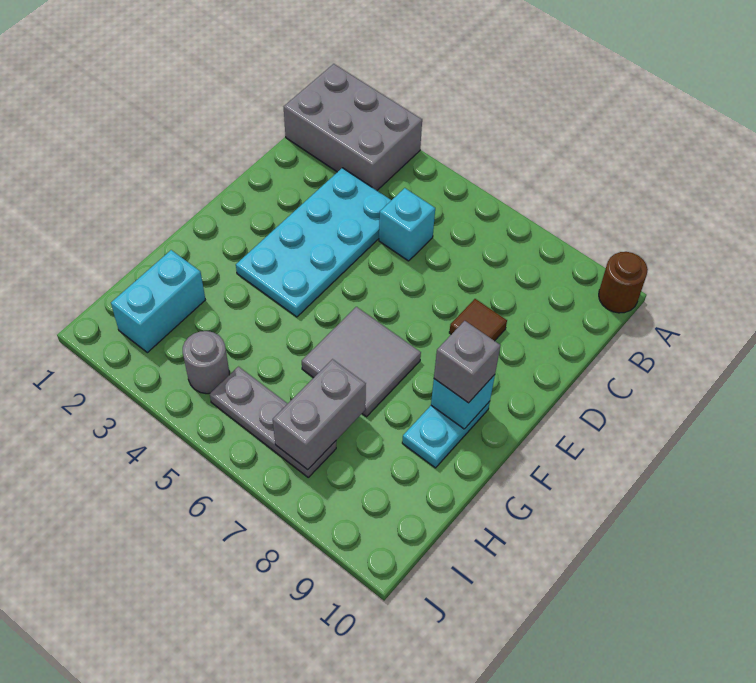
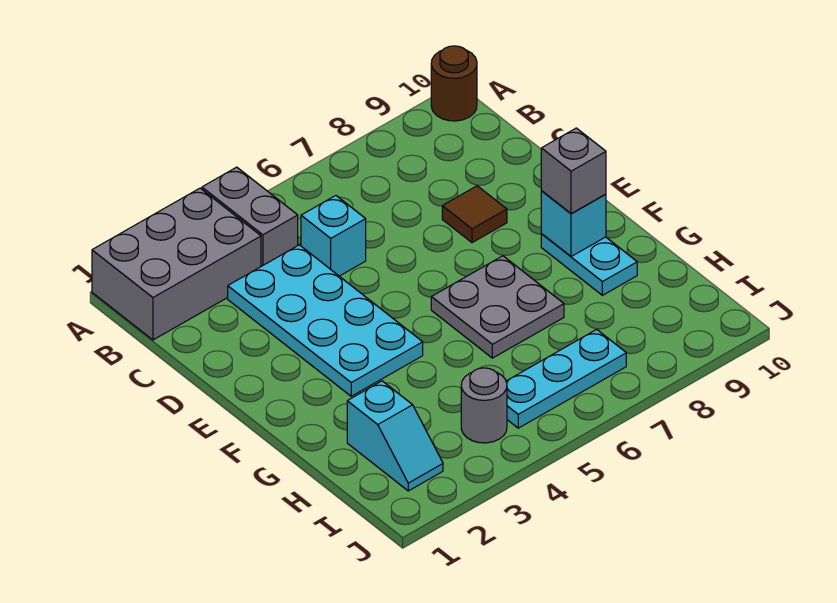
grey tile F6:G7 level 1 -> grey plate F6:G7 level 1
cyan brick H2:I2 level 1 -> cyan slope H2:I2 level 1 top H
grey brick H7:I7 level 2 -> grey brick A4:B4 level 1
grey plate I5:I7 level 1 -> cyan plate I5:I7 level 1

